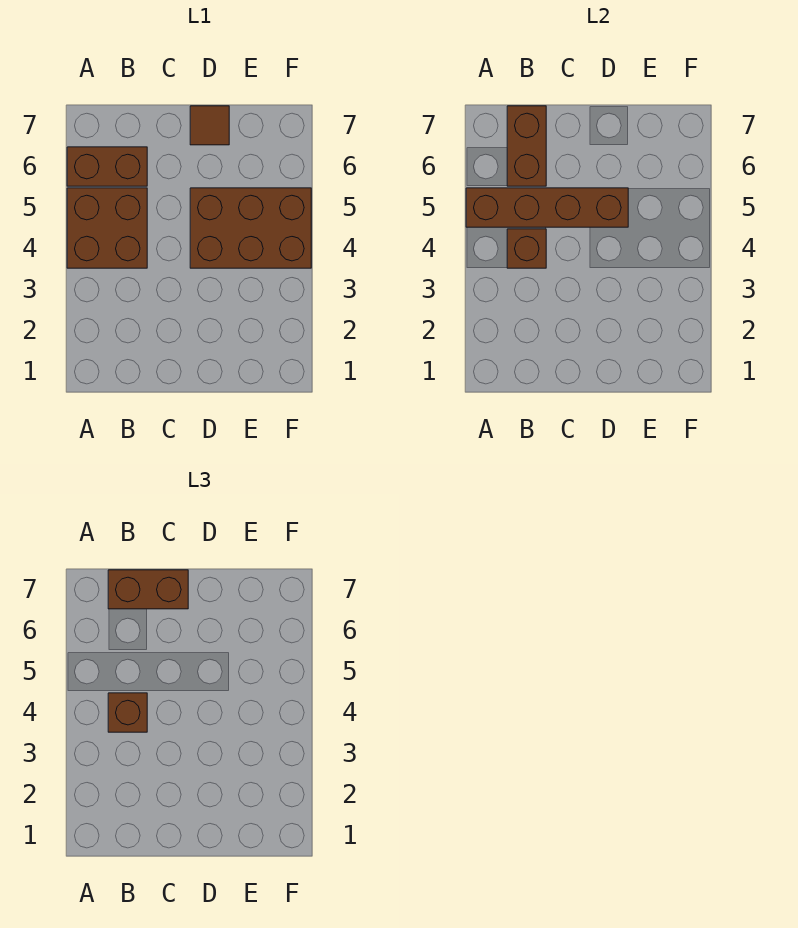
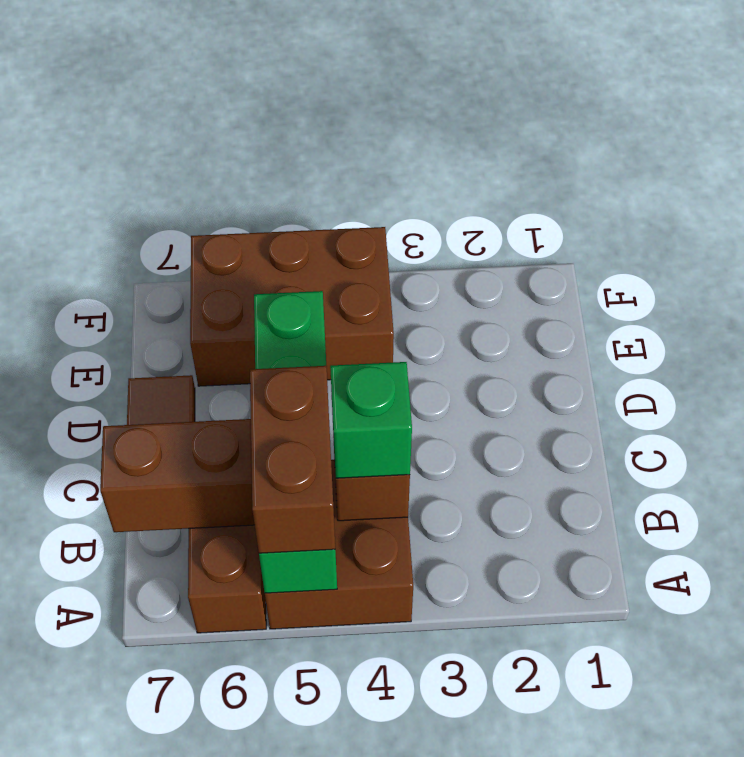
brown brick A5:D5 level 2 -> green brick A5:D5 level 2
brown brick B4 level 3 -> green brick B4 level 3
brown brick B7:C7 level 3 -> brown brick A5:B5 level 3
brown brick D4:F5 level 1 -> brown brick E4:F6 level 1

